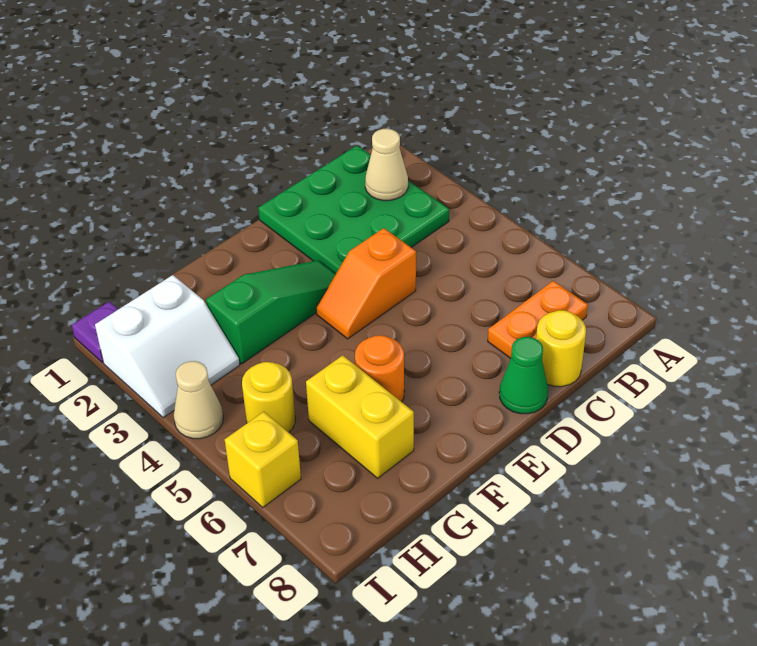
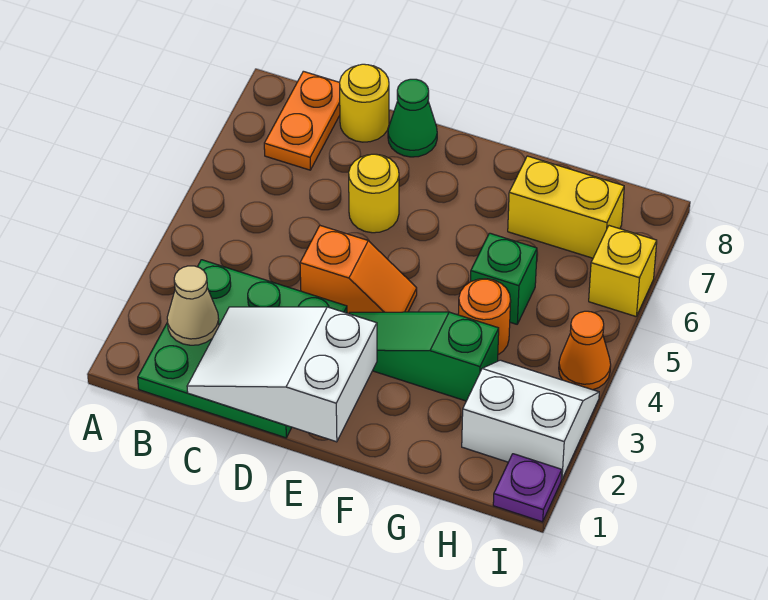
orange plate B7:C7 level 1 -> orange plate B7:B8 level 1
none -> white slope C1:E2 level 2 top E
orange round brick F6 level 1 -> orange round brick G4 level 1
none -> green brick G5 level 1
yellow brick G6:G7 level 1 -> yellow brick G7:H7 level 1
yellow round brick H5 level 1 -> yellow round brick D6 level 1
tan cone I4 level 1 -> orange cone I4 level 1

